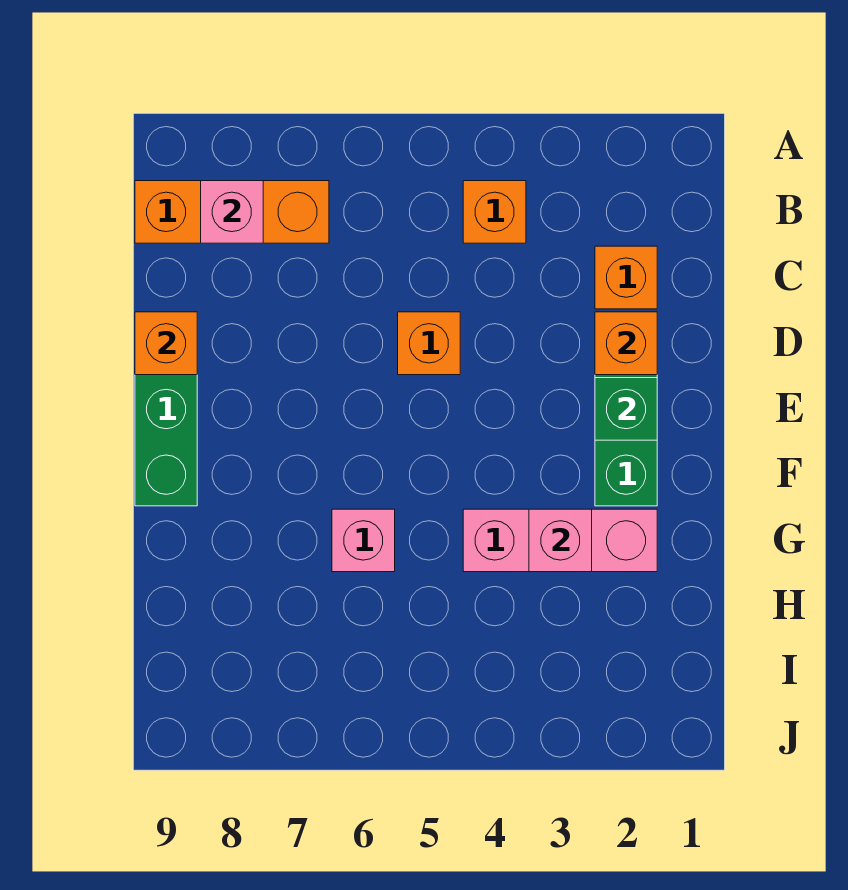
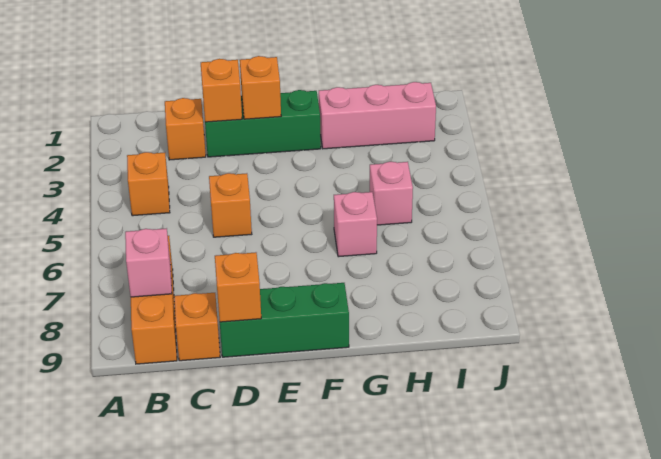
none -> orange brick C9 level 1
green brick E2 level 2 -> orange brick E2 level 2
pink brick G2:G4 level 1 -> pink brick G2:I2 level 1
pink brick G3 level 2 -> pink brick H5 level 1

